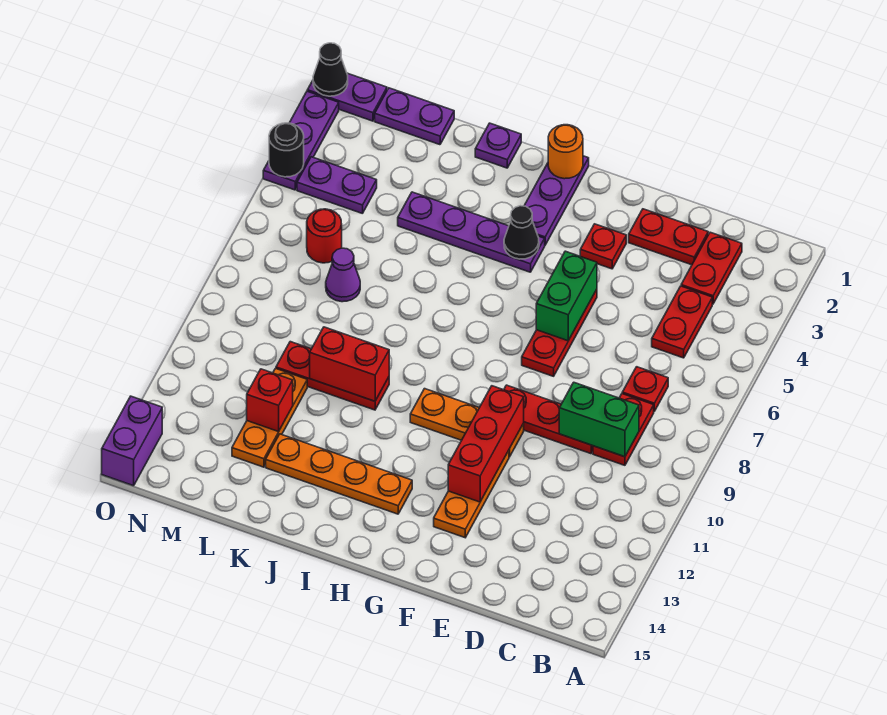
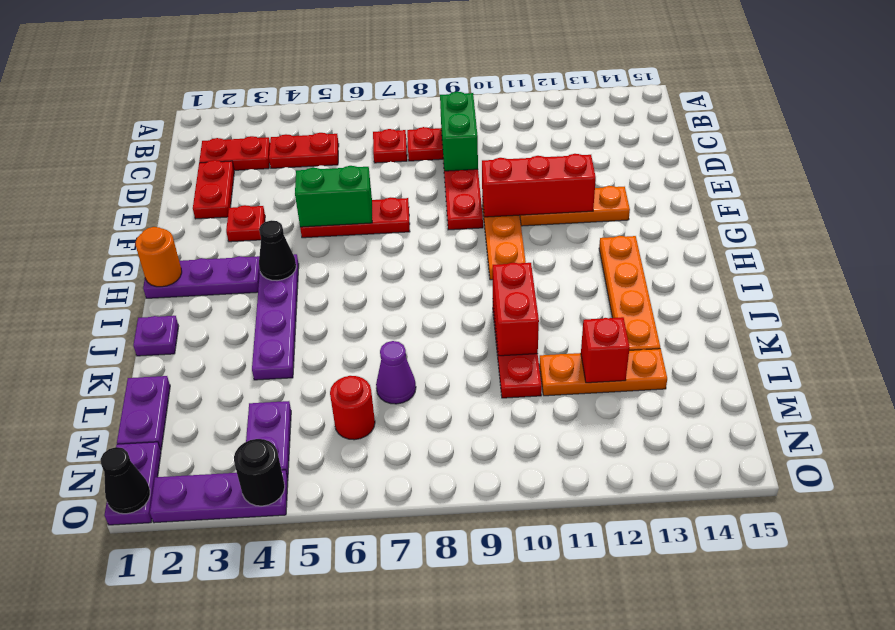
purple brick O14:O15 level 1 -> none

